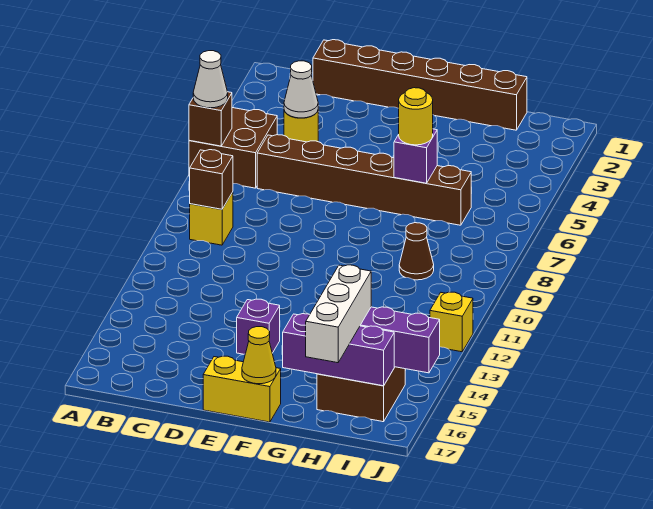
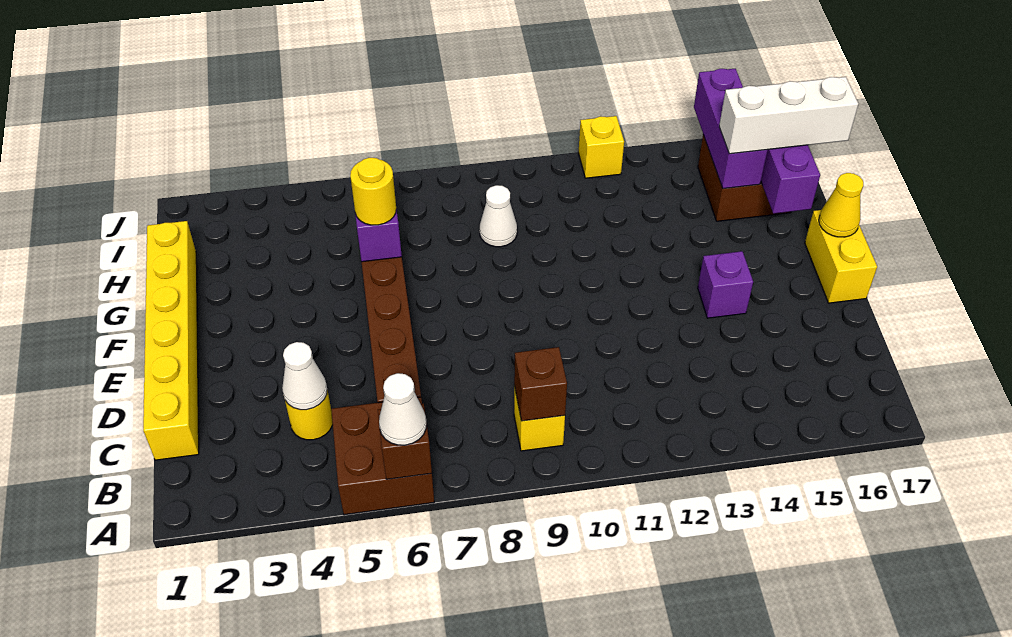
brown brick C1:H1 level 1 -> yellow brick C1:H1 level 1
brown cone H9 level 1 -> white cone H9 level 1

